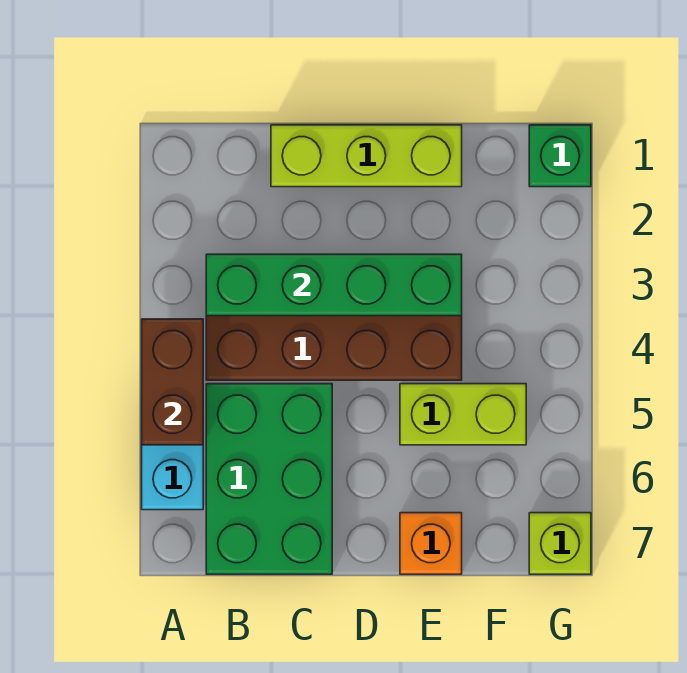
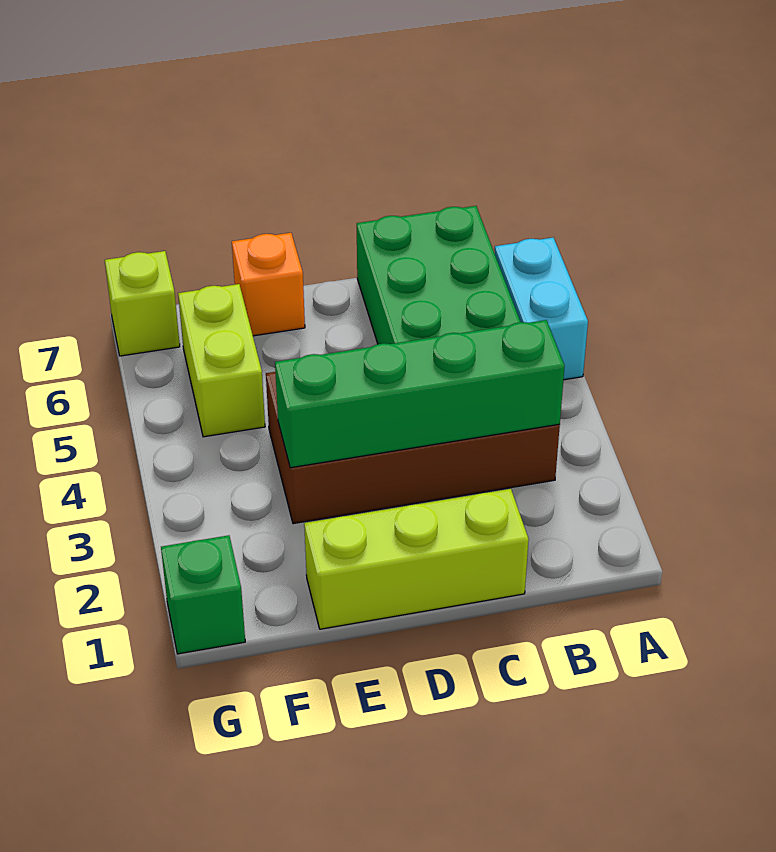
brown brick A4:A5 level 2 -> none
lime brick E5:F5 level 1 -> lime brick F5:F6 level 1

